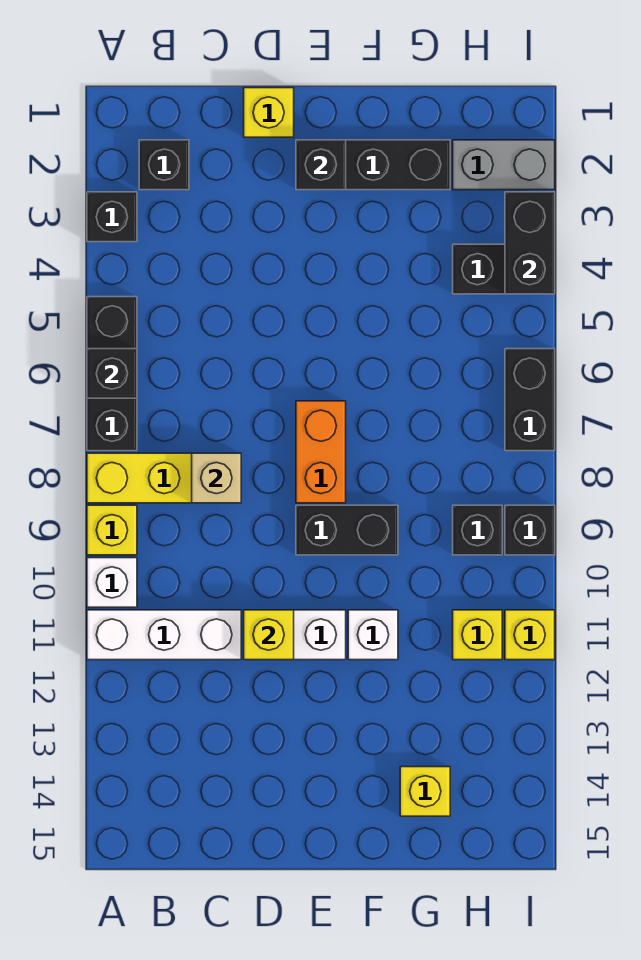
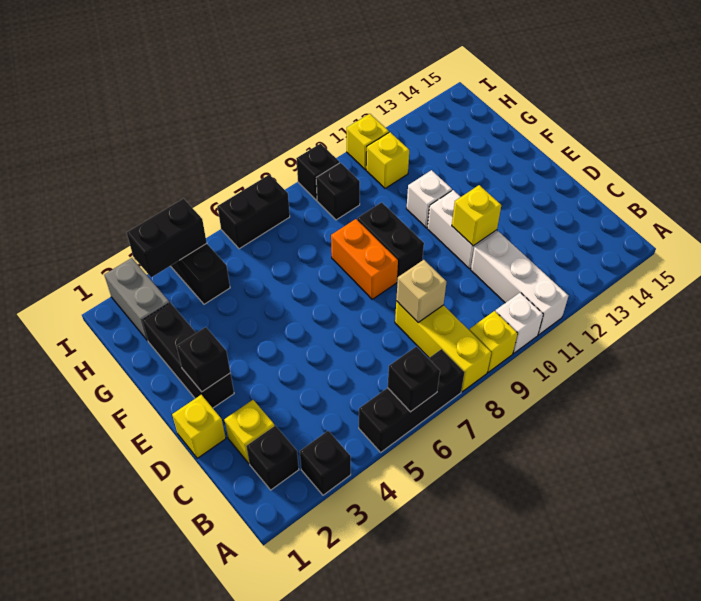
orange brick E7:E8 level 1 -> orange brick E8:F8 level 1
yellow brick G14 level 1 -> yellow brick C2 level 1

